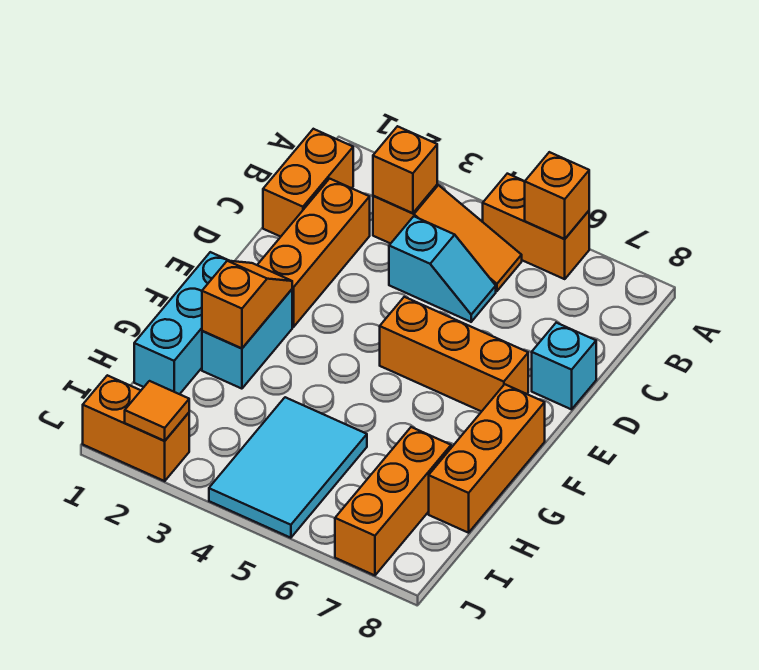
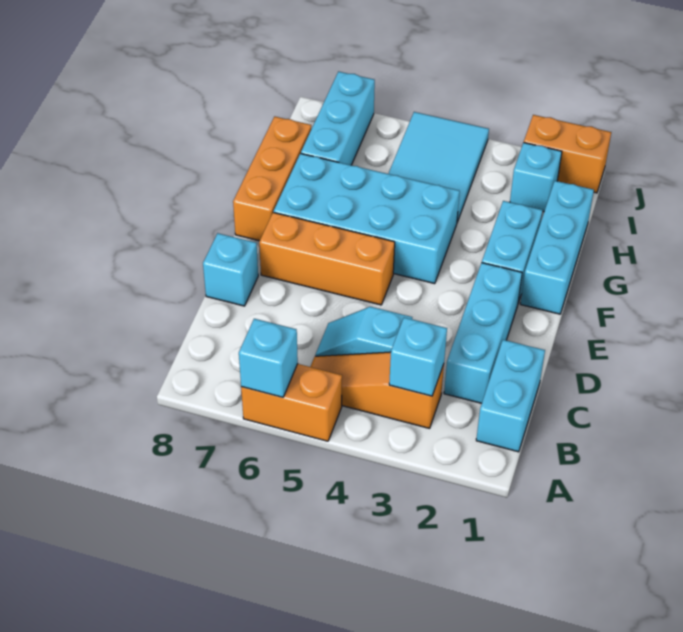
orange brick A6 level 2 -> cyan brick A6 level 2
orange brick B1:C1 level 1 -> cyan brick B1:C1 level 1
orange brick B3 level 2 -> cyan brick B3 level 2
orange brick C2:E2 level 1 -> cyan brick C2:E2 level 1
orange slope F2:G2 level 2 top G -> none
none -> cyan brick F4:G7 level 1
orange brick H7:J7 level 1 -> cyan brick H7:J7 level 1
none -> cyan brick I2 level 1
orange tile J2 level 2 -> none

